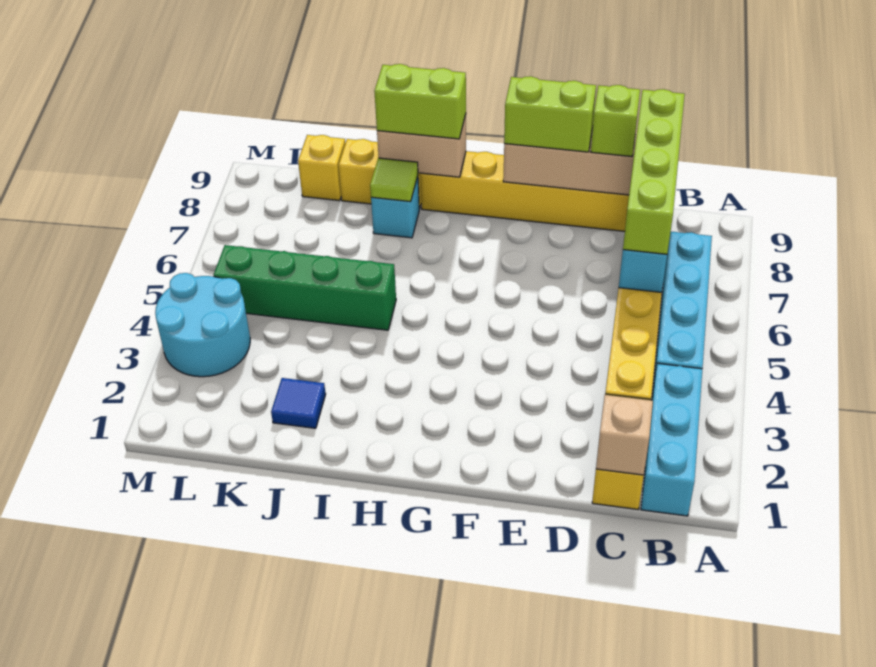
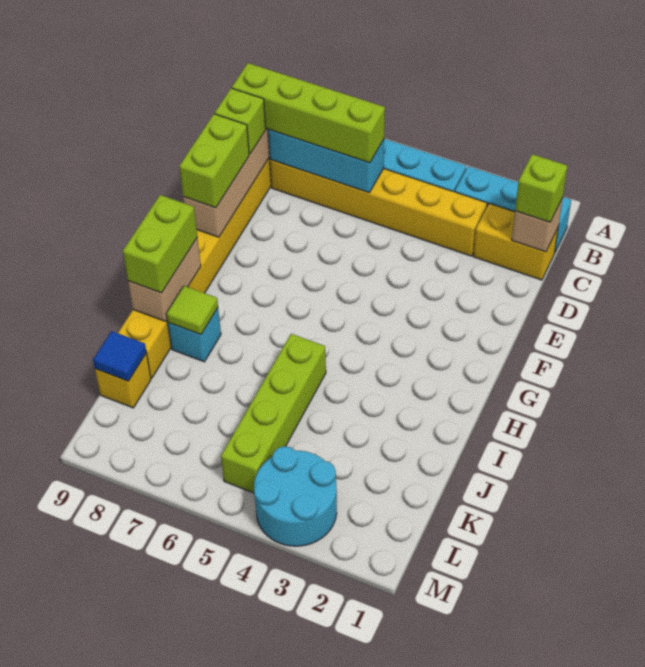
none -> lime brick C1 level 3
green brick I5:L5 level 1 -> lime brick I5:L5 level 1
blue tile J2 level 1 -> blue tile K9 level 2

